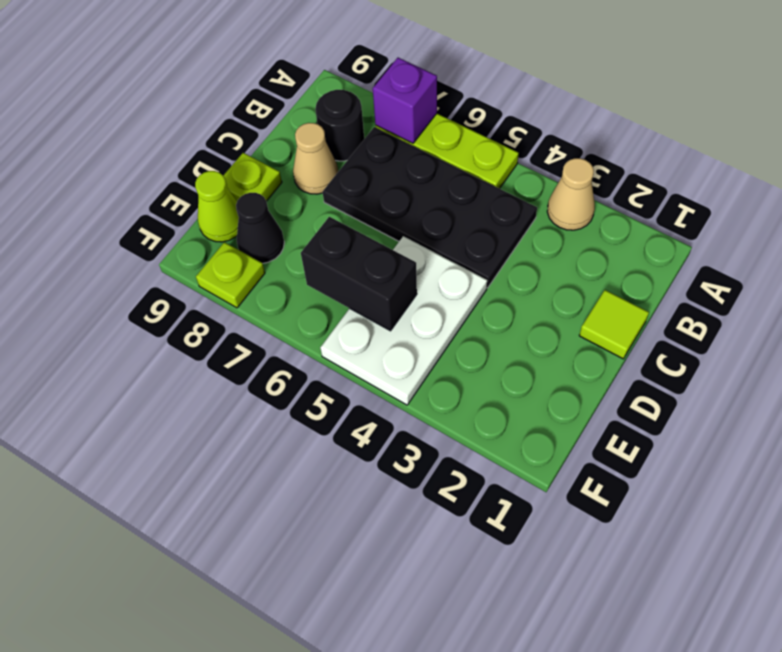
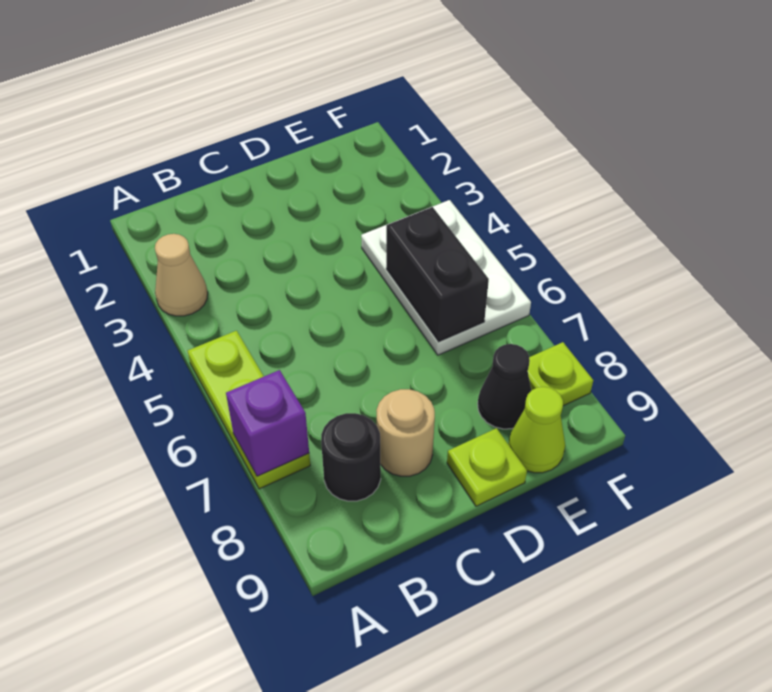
black plate B4:C7 level 1 -> none
lime tile C1 level 1 -> none
tan cone C8 level 1 -> tan round brick C8 level 1
white plate D4:F5 level 1 -> white plate E4:F6 level 1

